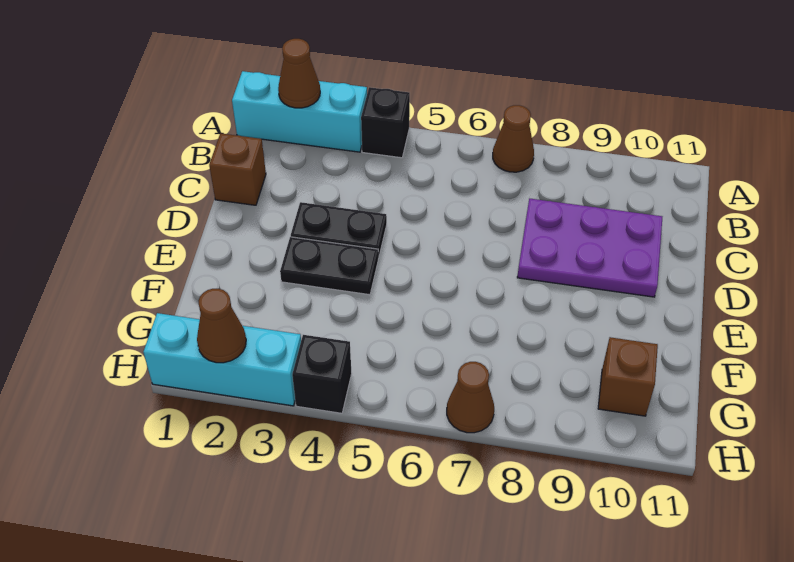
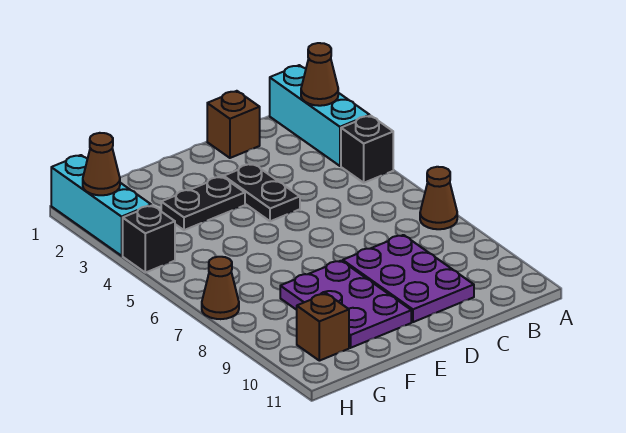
black plate E3:E4 level 1 -> black plate E3:F3 level 1
none -> purple plate E8:F10 level 1

